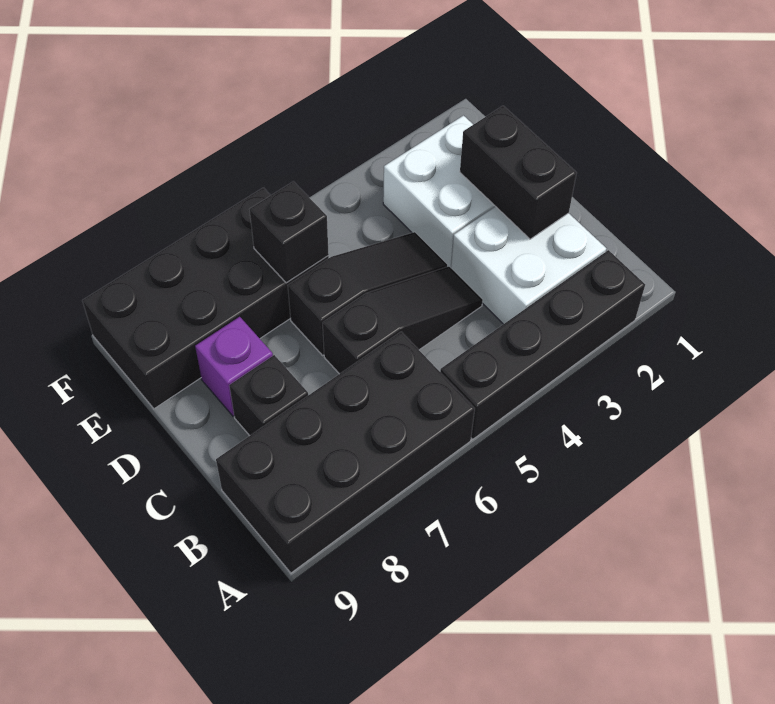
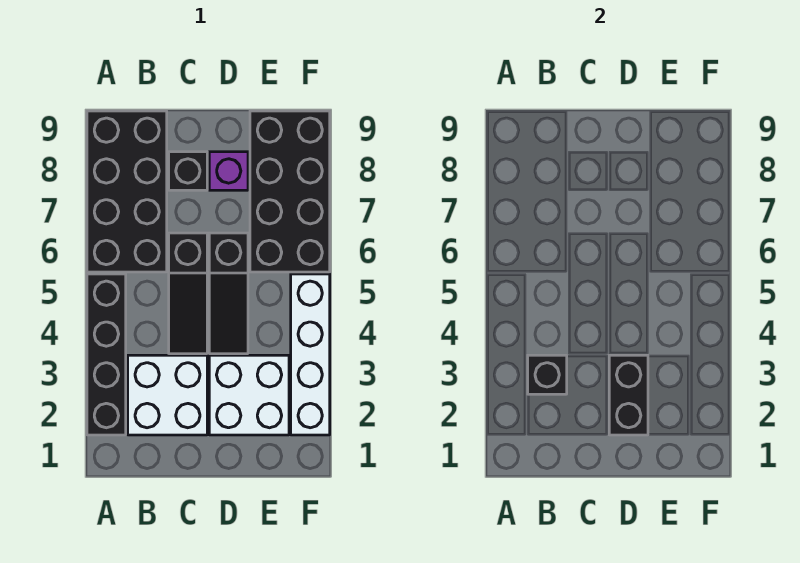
black brick C2:D2 level 2 -> black brick D2:D3 level 2
black brick E6 level 2 -> black brick B3 level 2
none -> white brick F2:F5 level 1

